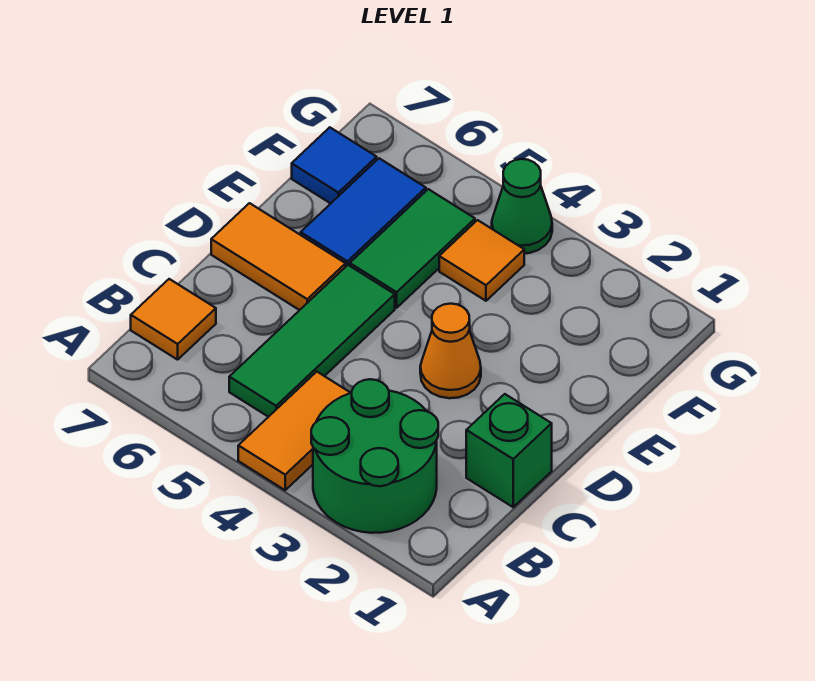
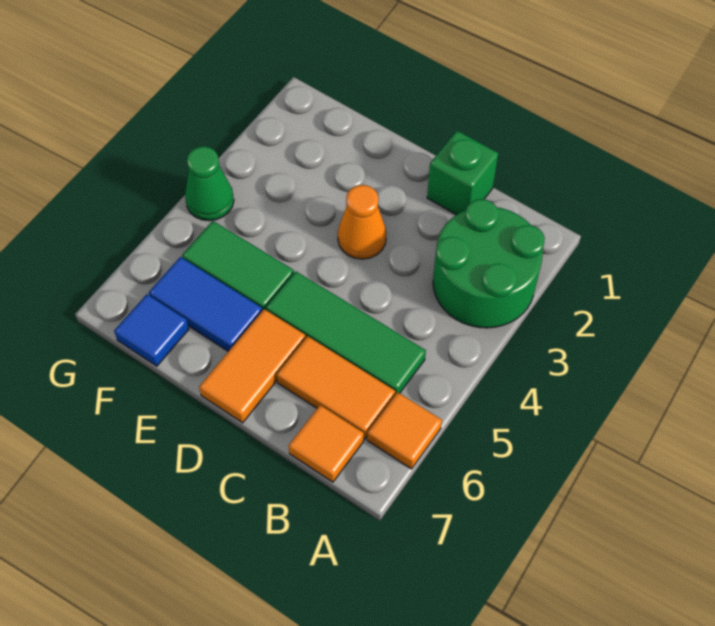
orange tile A4:B4 level 1 -> orange tile B6:C6 level 1
orange tile F4 level 1 -> orange tile A6 level 1

